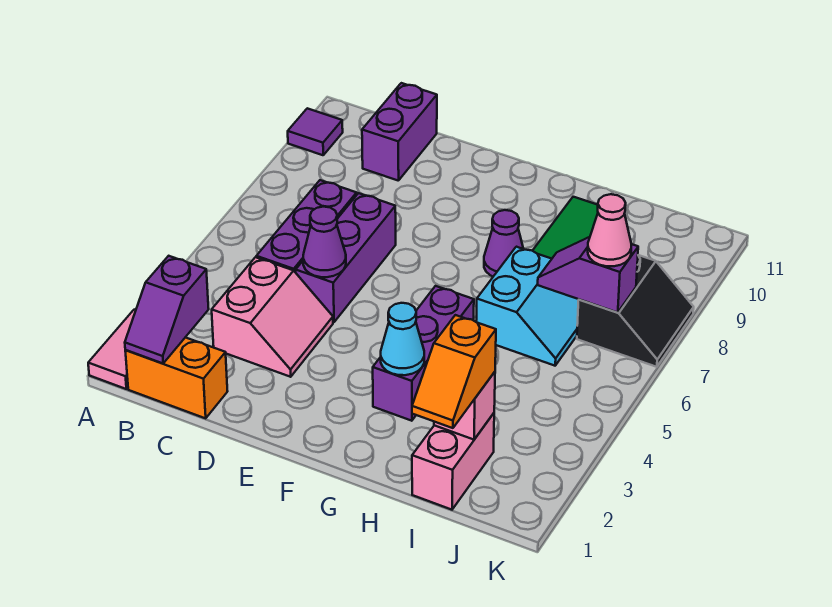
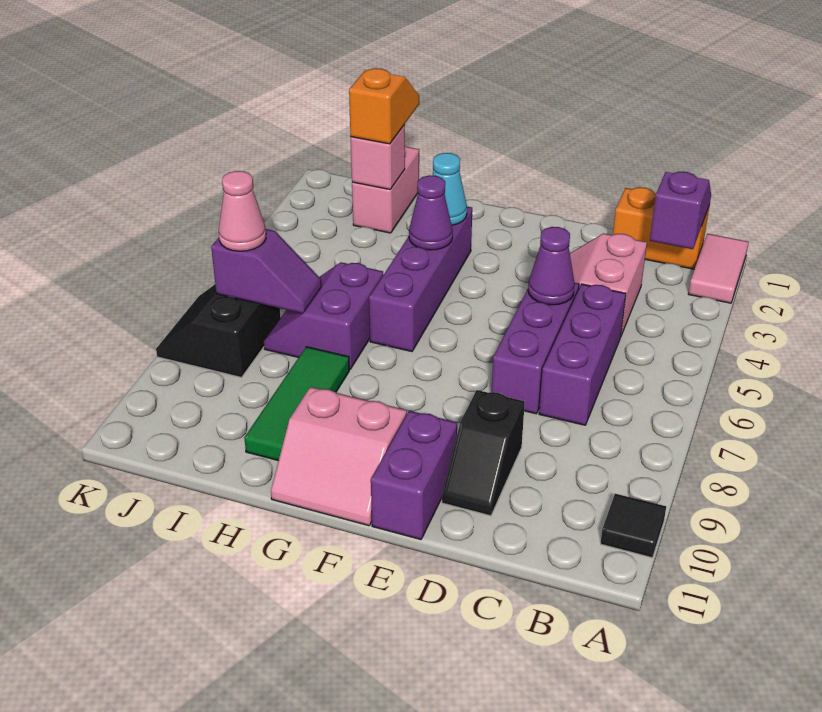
purple tile A10 level 1 -> black tile A10 level 1
purple brick C10:C11 level 1 -> purple brick E10:E11 level 1
none -> black slope D9:D10 level 1 top 9
none -> pink slope F10:G11 level 1 top 10
purple brick G3:G5 level 1 -> purple brick G3:G6 level 1
purple cone G8 level 1 -> purple cone G4 level 2
cyan slope H6:I7 level 1 top H -> purple slope H6:I7 level 1 top H

